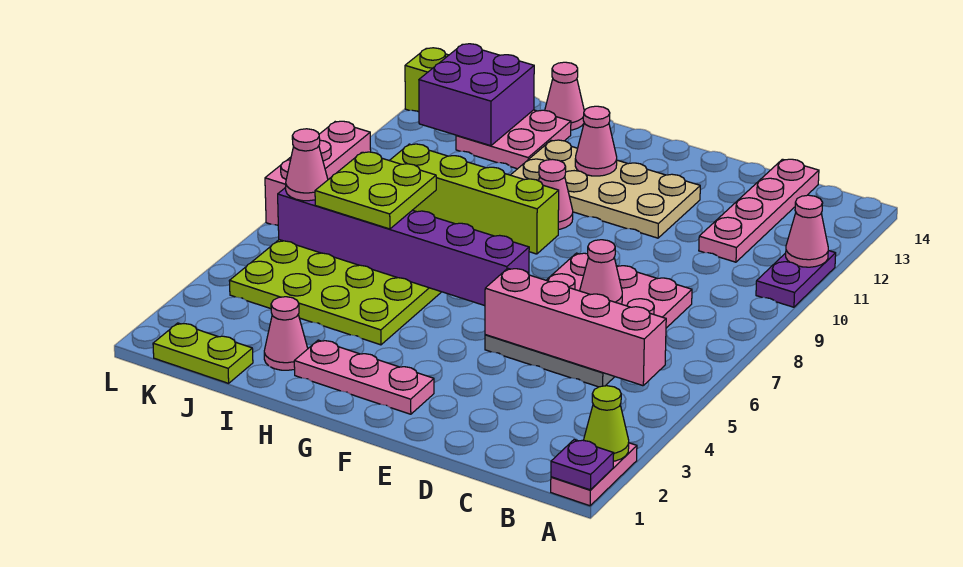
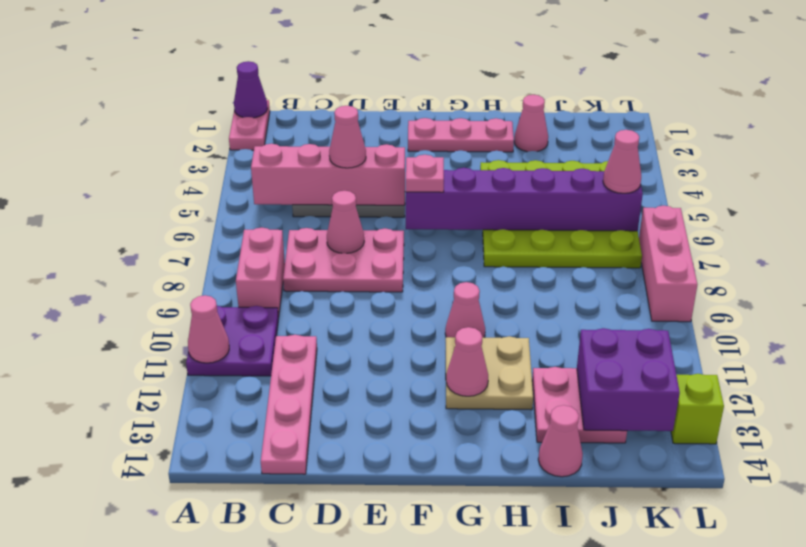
purple plate A1 level 2 -> purple cone A1 level 2
lime cone A2 level 2 -> none
purple plate A10:A11 level 1 -> purple plate A10:B11 level 1
none -> pink brick B8:B9 level 1
none -> pink cone D5 level 3
tan plate E11:H12 level 1 -> tan plate G11:H12 level 1
none -> pink plate F6 level 3
lime brick G9:J9 level 1 -> none
lime plate I6:J7 level 3 -> none
lime plate J1:K1 level 1 -> none

